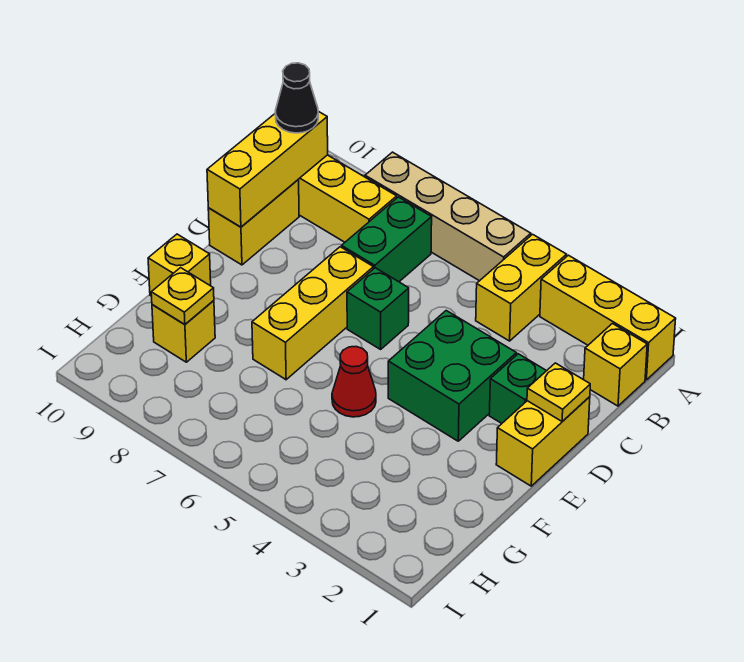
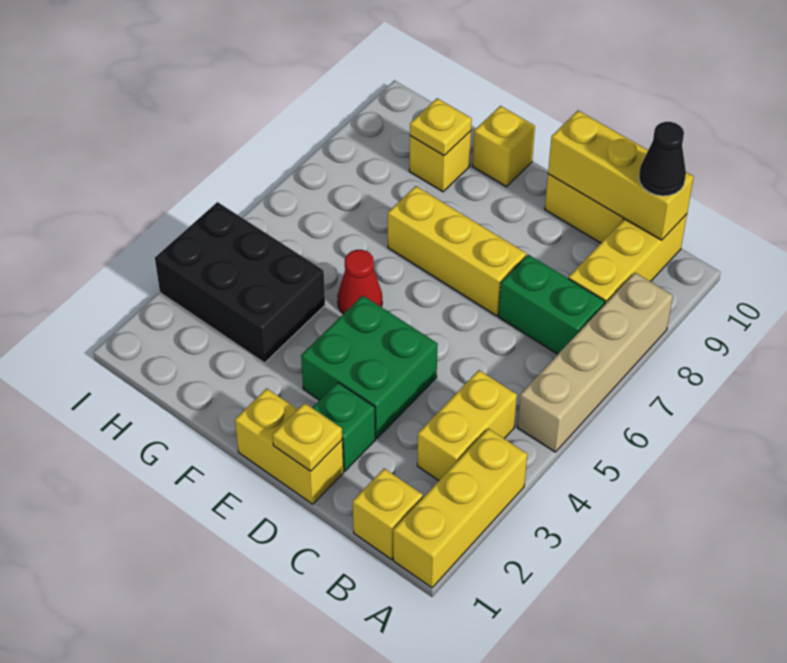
yellow brick A4:B4 level 1 -> yellow brick B3:B4 level 1
green brick D6 level 1 -> none
none -> black brick G3:I4 level 1

